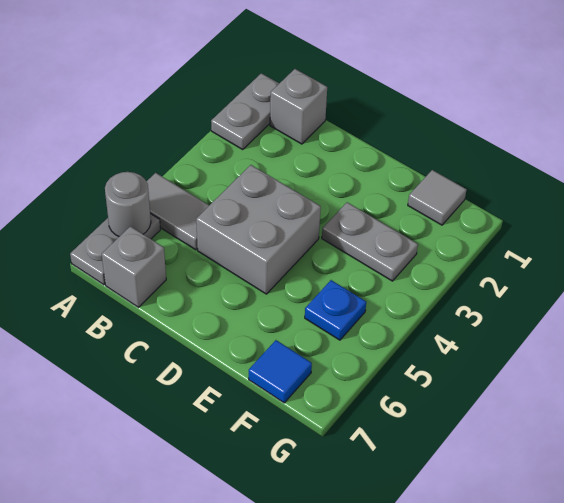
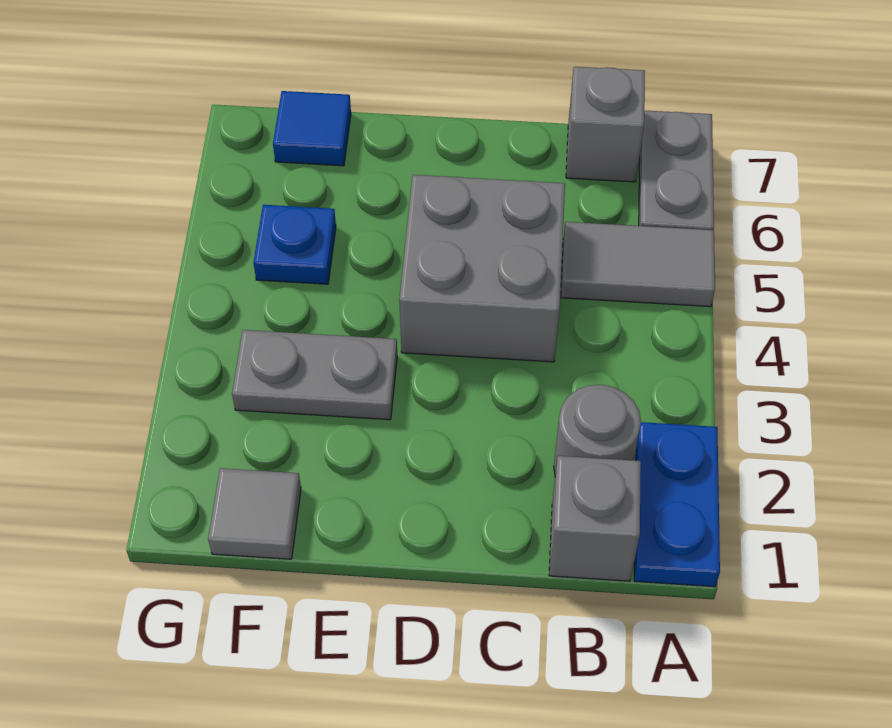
grey plate A1:A2 level 1 -> blue plate A1:A2 level 1
grey round brick A6 level 2 -> grey round brick B2 level 1

